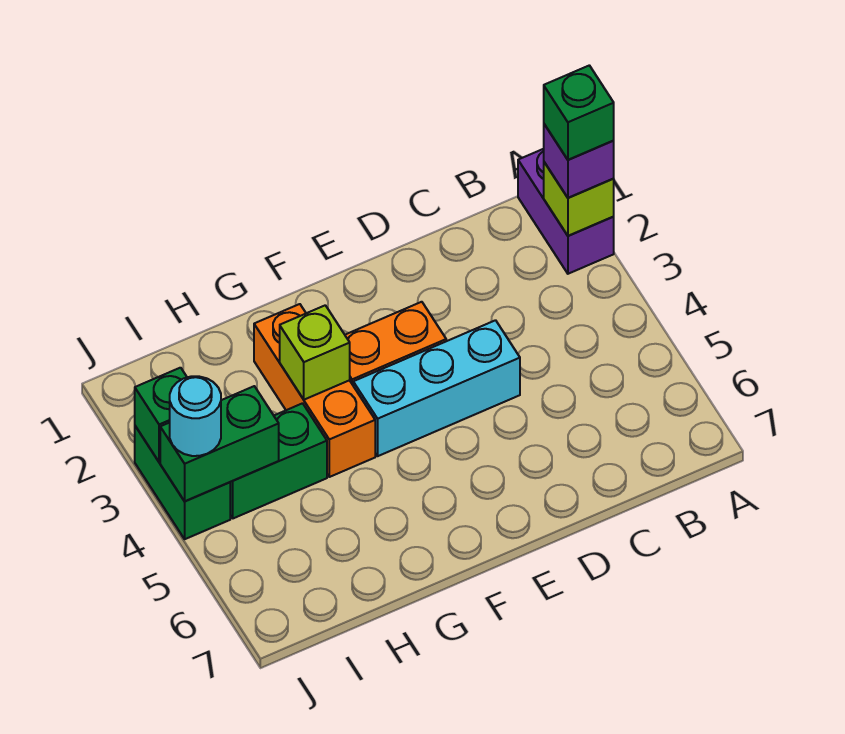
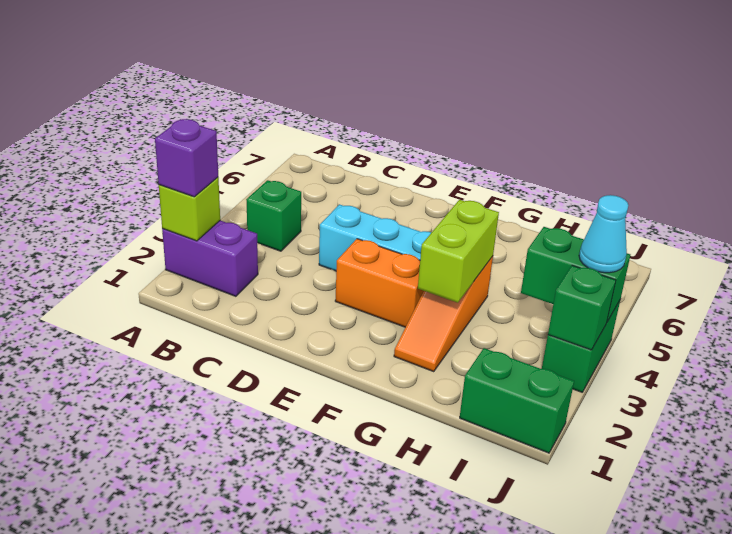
purple brick A1:A2 level 1 -> purple brick A2:B2 level 1
green brick A2 level 4 -> green brick B4 level 1
orange brick G2:G4 level 1 -> orange slope G2:G4 level 1 top 4
lime brick G3 level 2 -> lime brick G3:G4 level 2
green brick H4:I4 level 1 -> green brick I1:J1 level 1
cyan round brick J4 level 3 -> cyan cone J4 level 3

